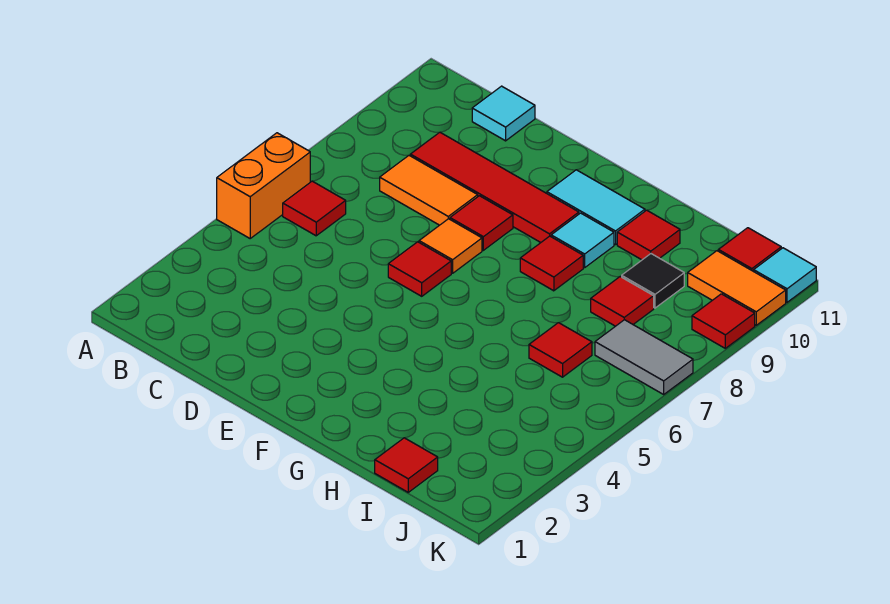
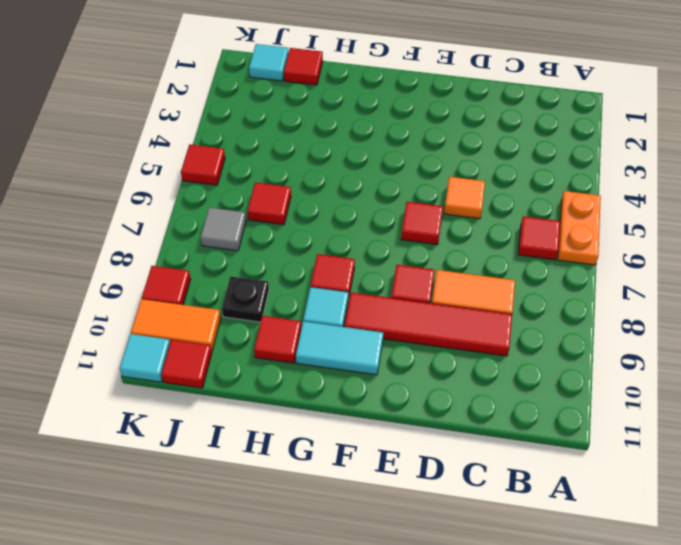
orange brick A5:A6 level 1 -> orange plate A5:A6 level 1
cyan tile C11 level 1 -> cyan tile J1 level 1
orange tile E7 level 1 -> orange tile D5 level 1
red tile I8 level 1 -> red tile K5 level 1
black tile I9 level 1 -> black plate I9 level 1
grey tile J7:K7 level 1 -> grey tile J7 level 1

